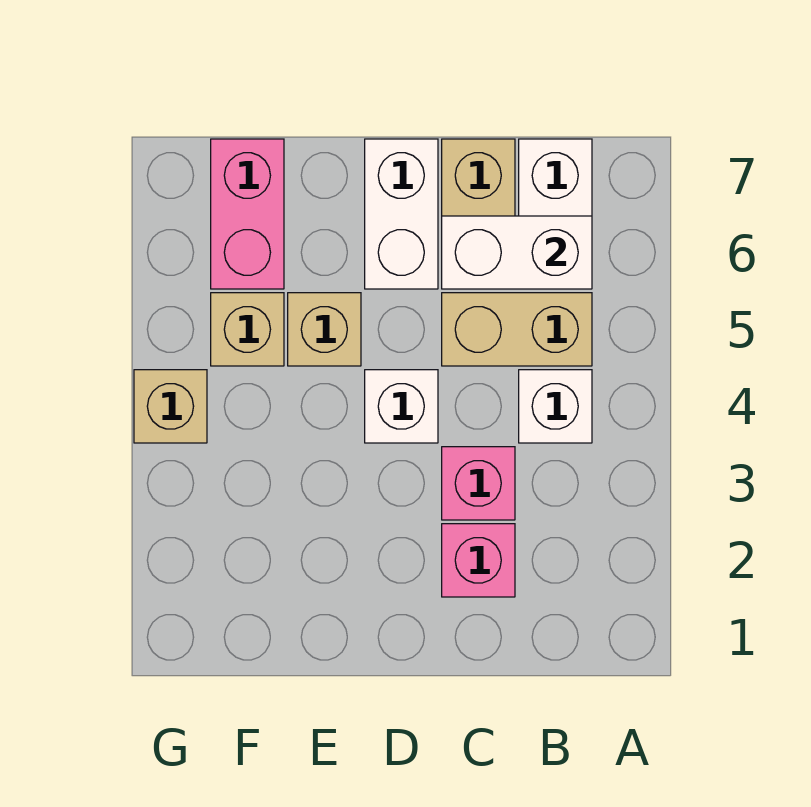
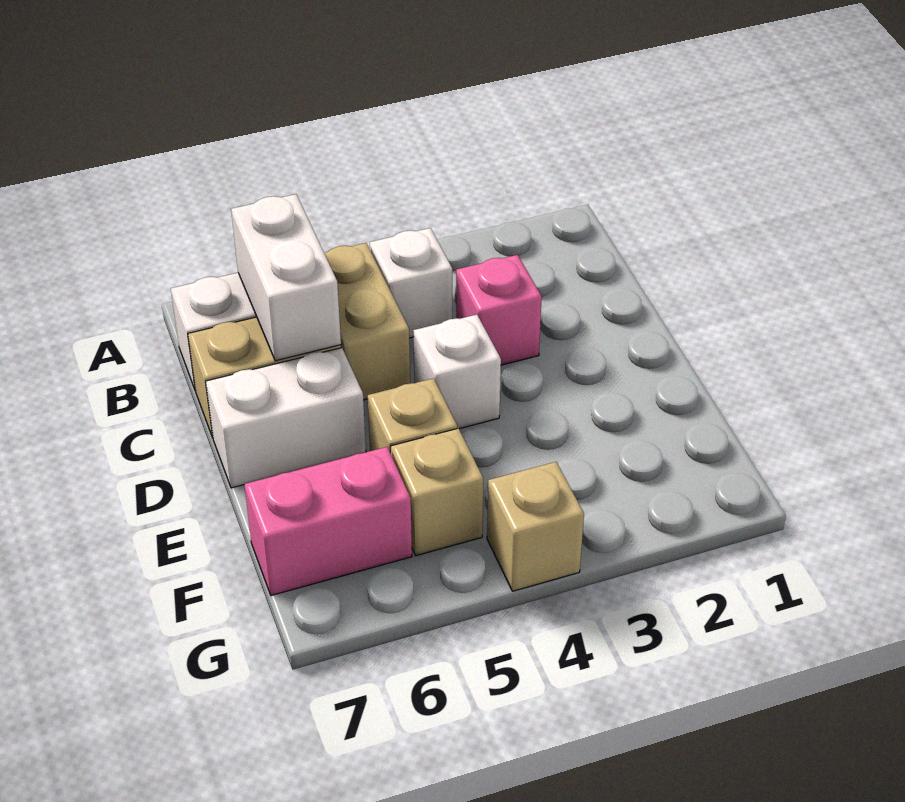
pink brick C2 level 1 -> none

